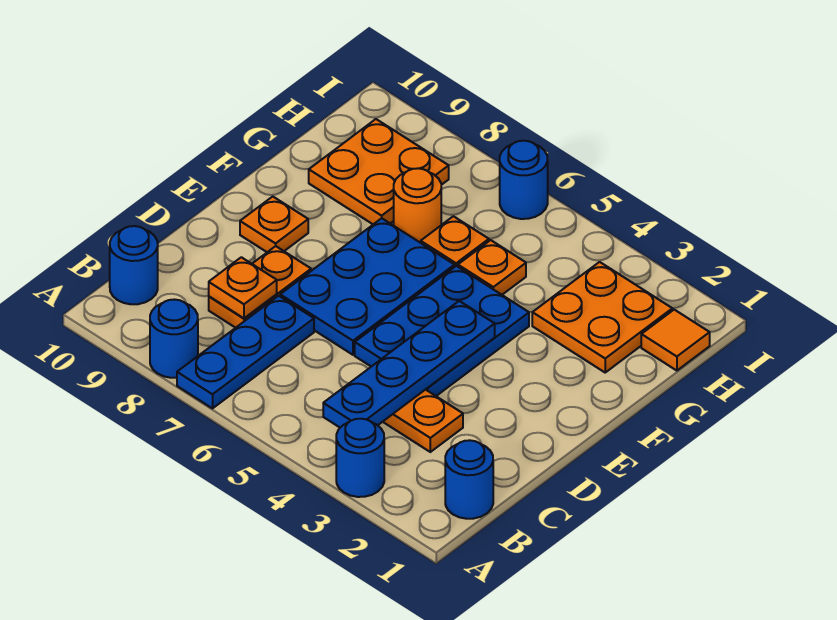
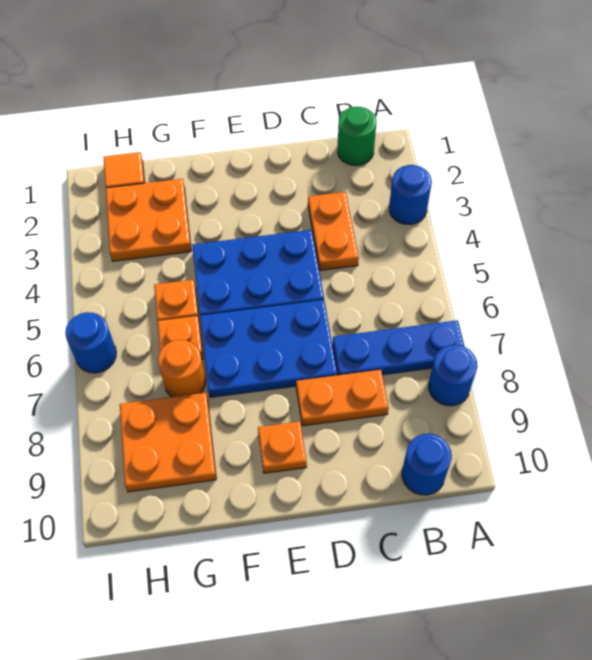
blue round brick B1 level 1 -> green round brick B1 level 1
blue plate B4:E4 level 2 -> none
orange plate C8 level 2 -> none

